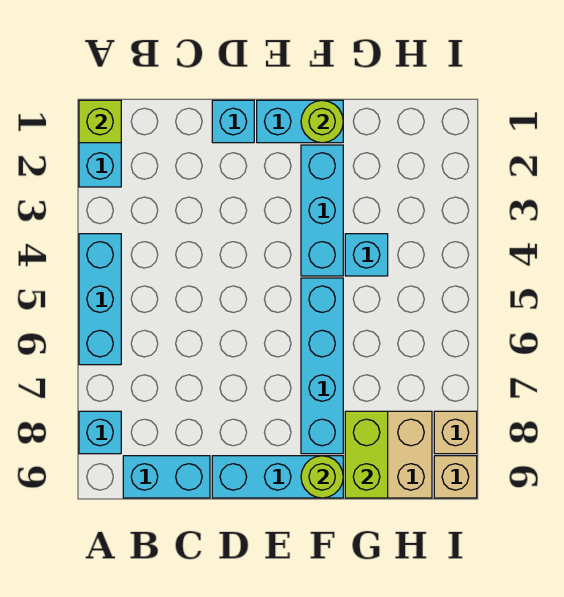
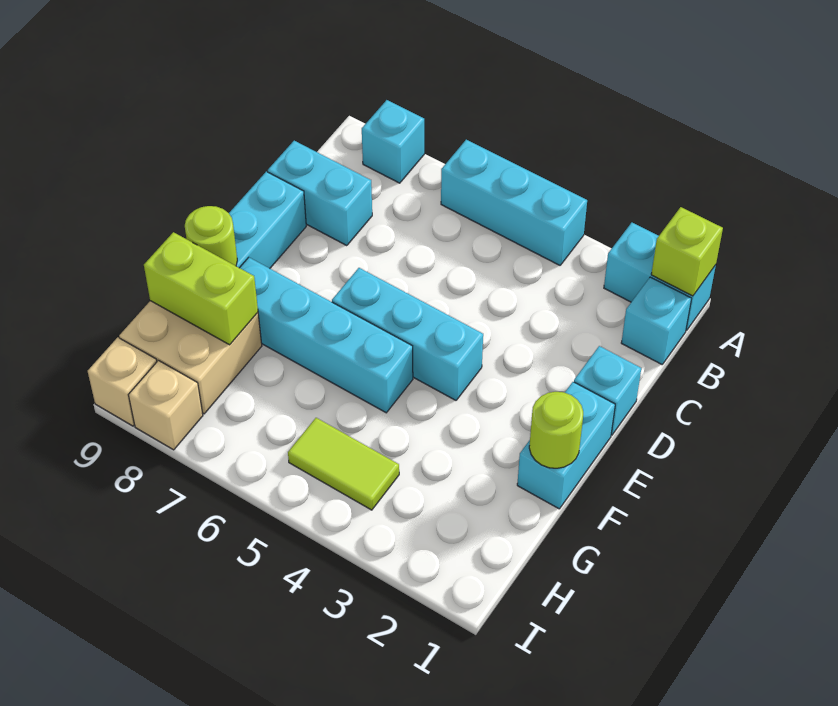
cyan brick B9:C9 level 1 -> cyan brick C8:C9 level 1
cyan brick F2:F4 level 1 -> cyan brick E4:E6 level 1
cyan brick G4 level 1 -> cyan brick B1 level 1
none -> lime tile H4:H5 level 1

